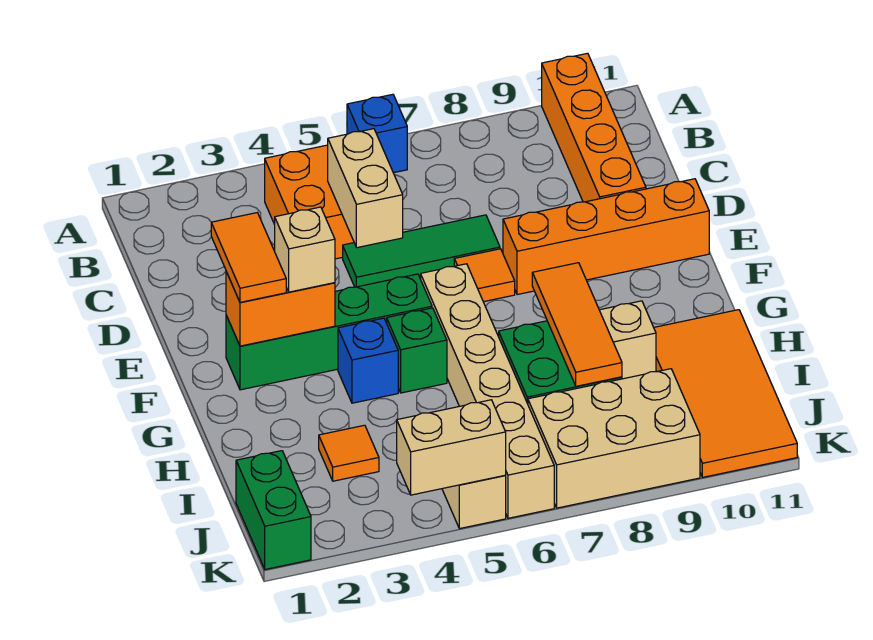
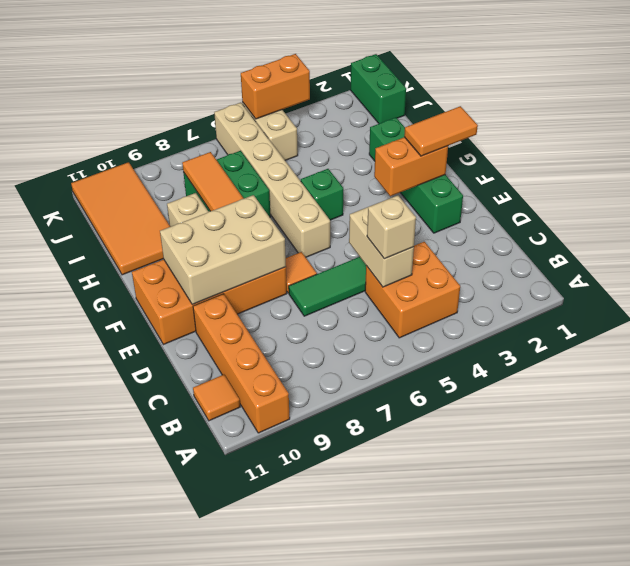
blue brick A6 level 1 -> none
orange tile E2:F2 level 3 -> orange tile F1:F2 level 3
orange brick E8:E11 level 1 -> orange brick E8:F11 level 1
green brick F2:F5 level 1 -> green brick E2:H2 level 1
tan brick F3 level 3 -> tan brick C5 level 3
blue brick G4 level 1 -> none
orange tile I3 level 1 -> orange tile B11 level 1
tan brick J7:K9 level 1 -> tan brick E8:F10 level 2
tan brick K4:K5 level 2 -> orange brick K4:K5 level 2

